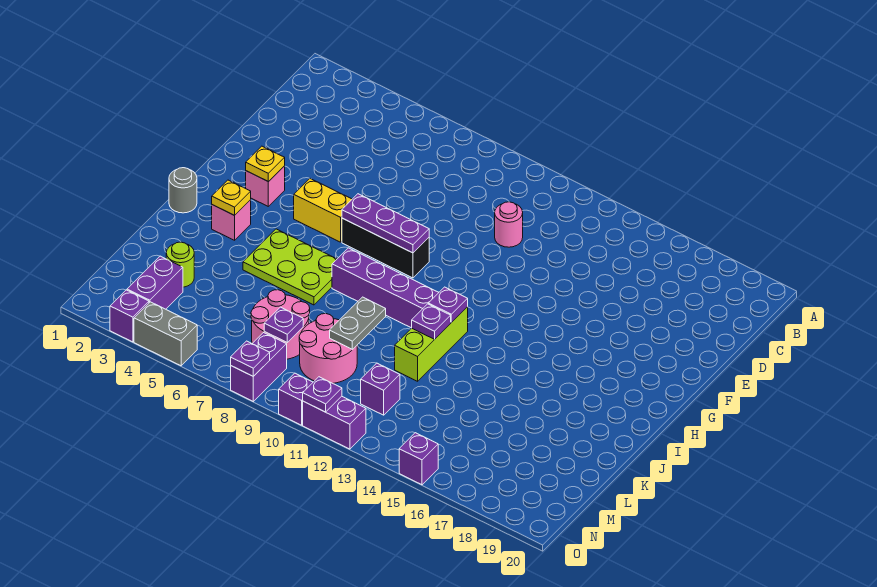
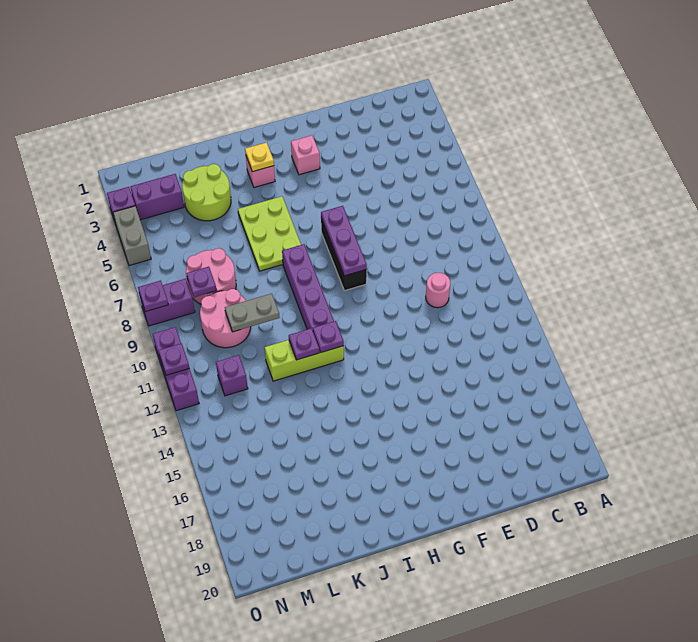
yellow plate G3 level 2 -> none
yellow brick G5:G6 level 1 -> none
grey round brick I1 level 1 -> none
lime round brick L3 level 1 -> lime round brick K3:L4 level 1
purple brick O15 level 1 -> none

